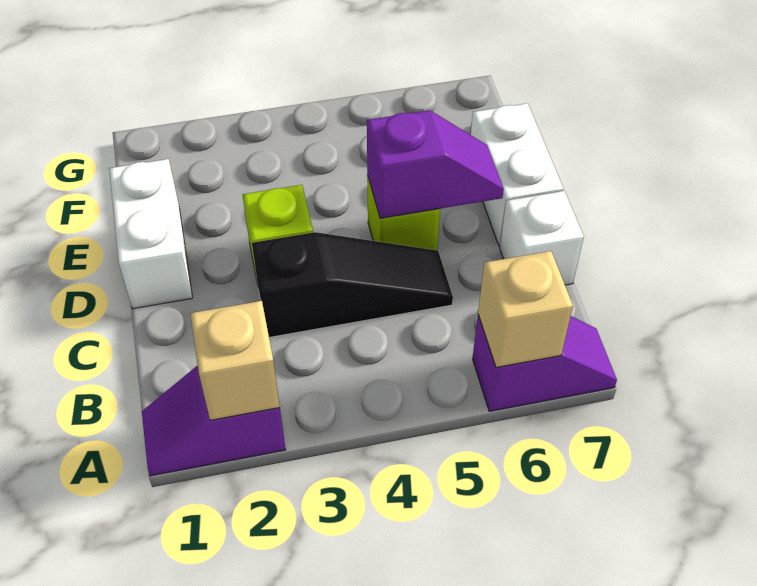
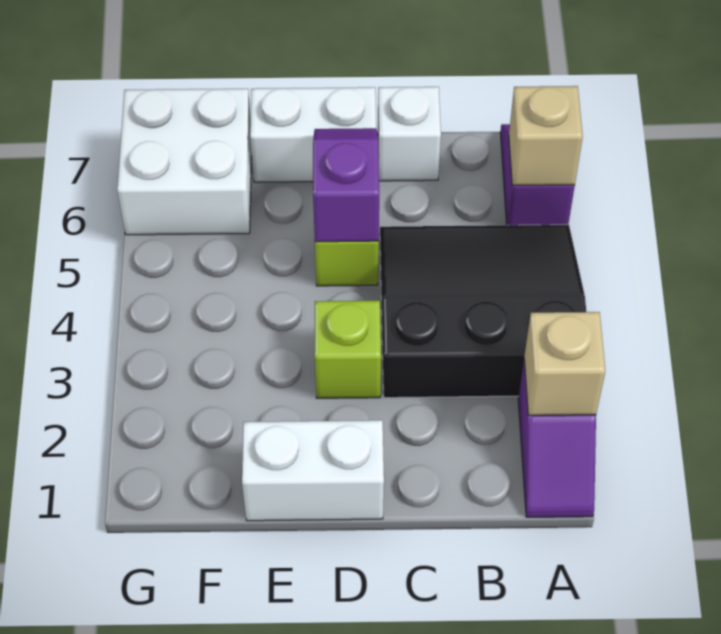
black slope C3:C5 level 1 top 3 -> black slope A3:C5 level 1 top 3
none -> white brick F6:G7 level 1

